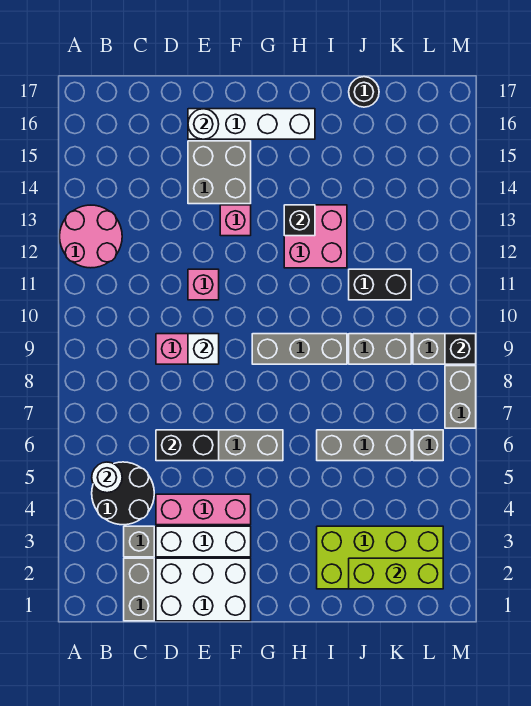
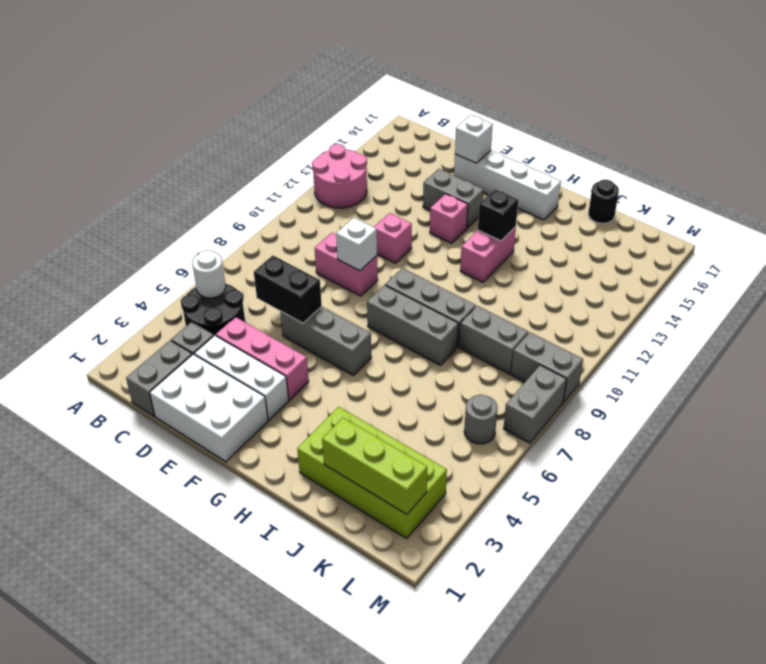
grey brick E14:F15 level 1 -> grey brick E14:F14 level 1
white round brick E16 level 2 -> white brick E16 level 2
pink brick H12:I13 level 1 -> pink brick H12:H13 level 1
grey brick I6:K6 level 1 -> grey brick G8:I8 level 1
black brick J11:K11 level 1 -> none
grey brick L6 level 1 -> grey round brick L6 level 1
black brick M9 level 2 -> none

